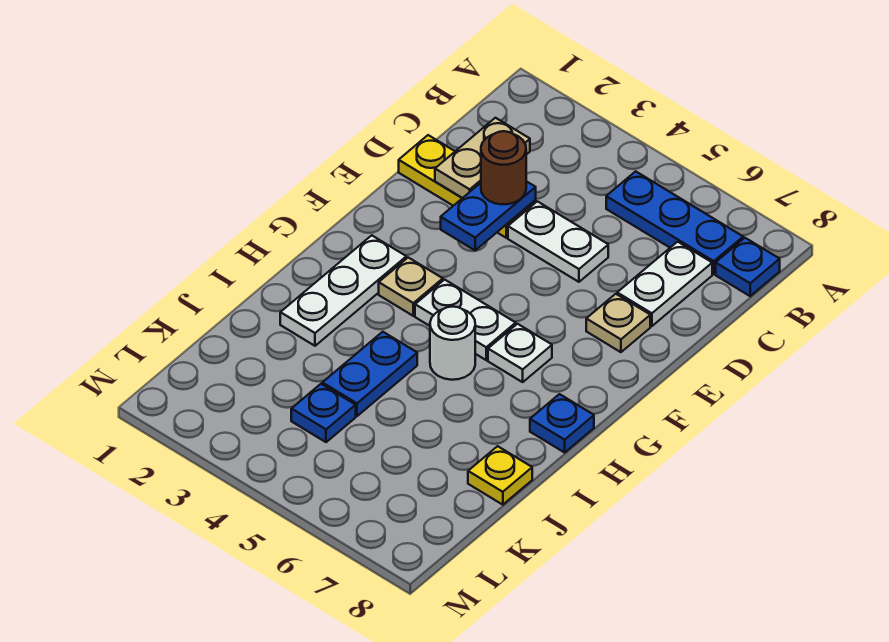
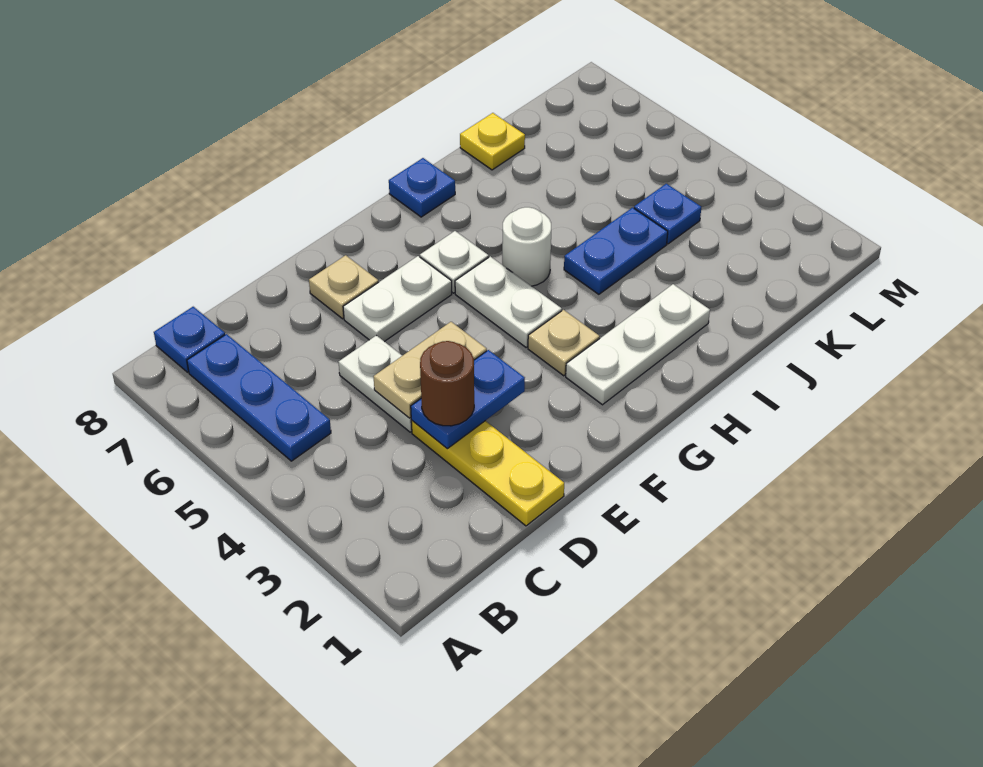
tan plate C2:D2 level 2 -> tan plate D4:E4 level 2
white plate C7:D7 level 1 -> white plate E6:F6 level 1

